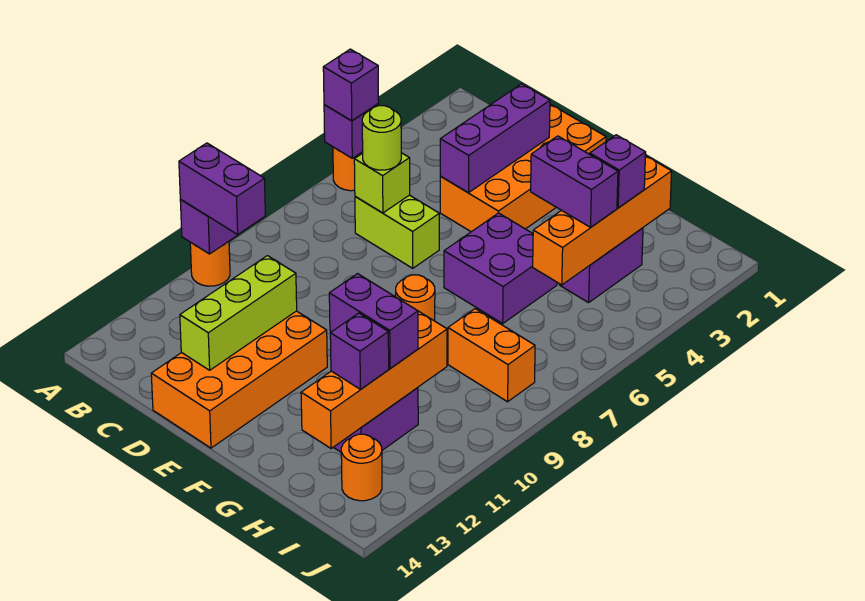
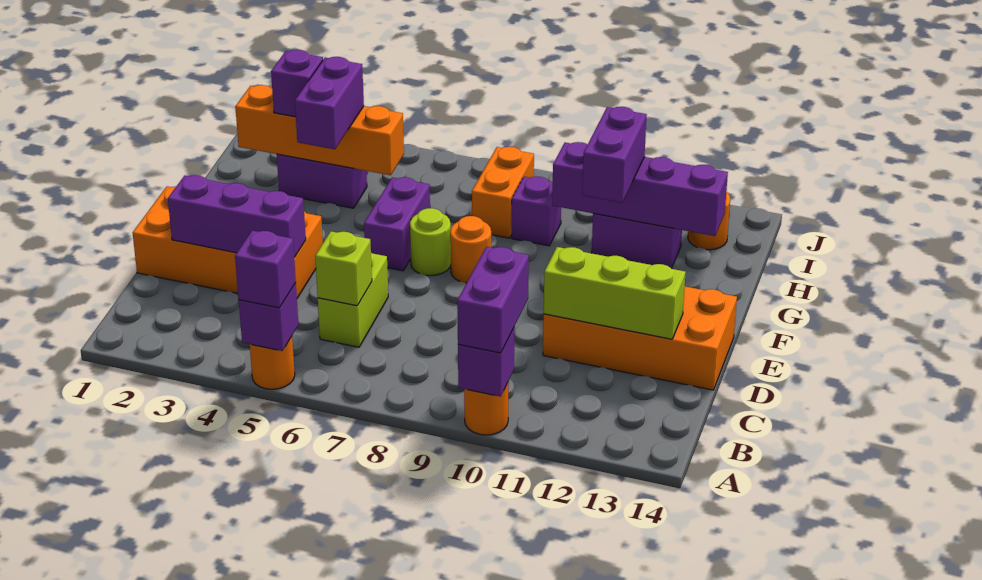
lime round brick C6 level 3 -> lime round brick F7 level 1
purple brick F5:G6 level 1 -> purple brick F6:G6 level 1
orange brick H10:H13 level 2 -> purple brick H10:H13 level 2
purple brick H12 level 3 -> purple brick H9 level 1

